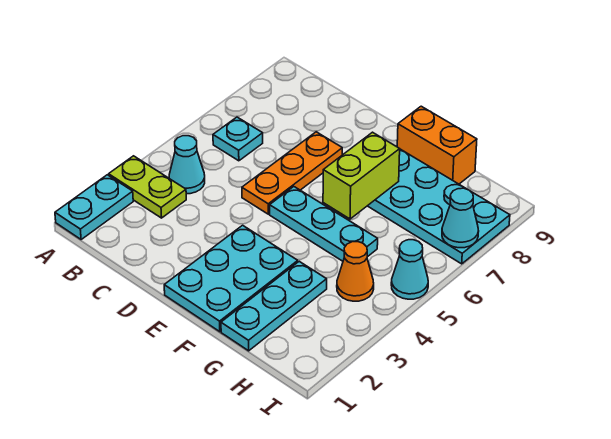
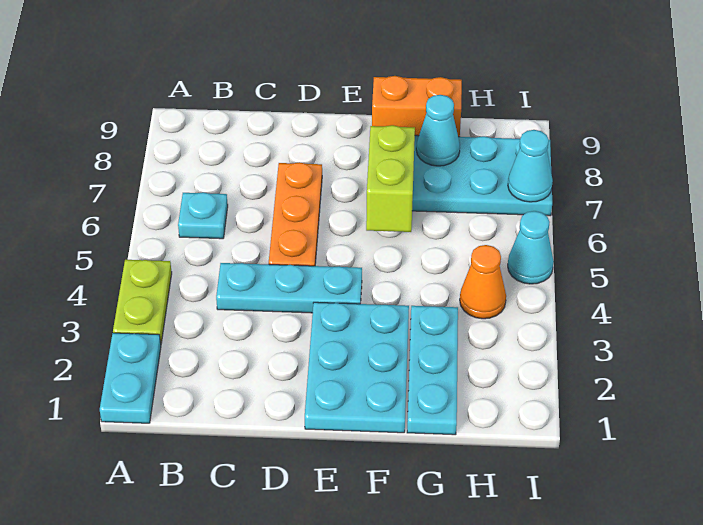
lime plate A3:B3 level 1 -> lime plate A3:A4 level 1
cyan cone B4 level 1 -> cyan cone G8 level 2
cyan plate E5:G5 level 1 -> cyan plate C4:E4 level 1

